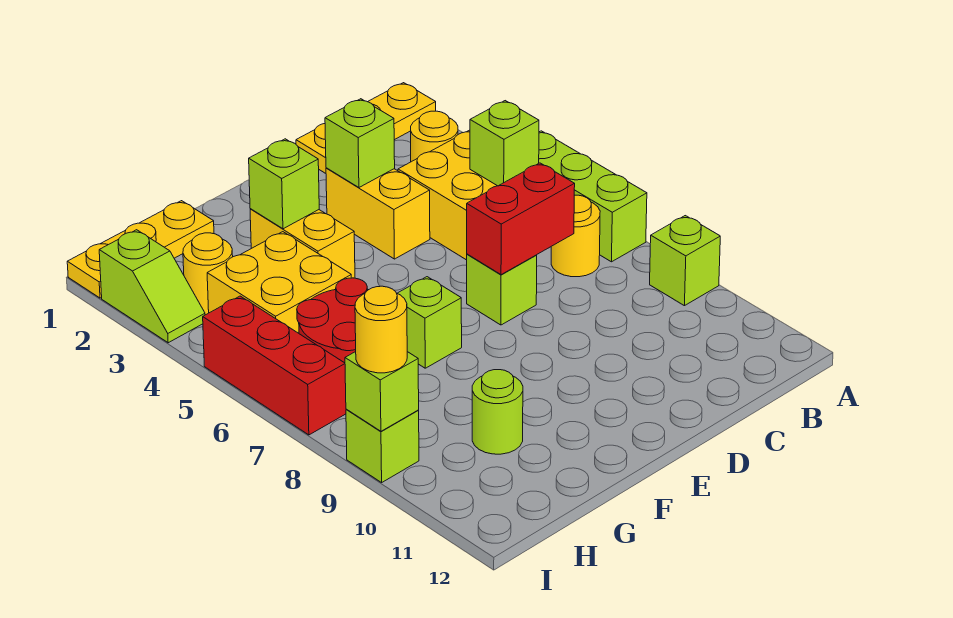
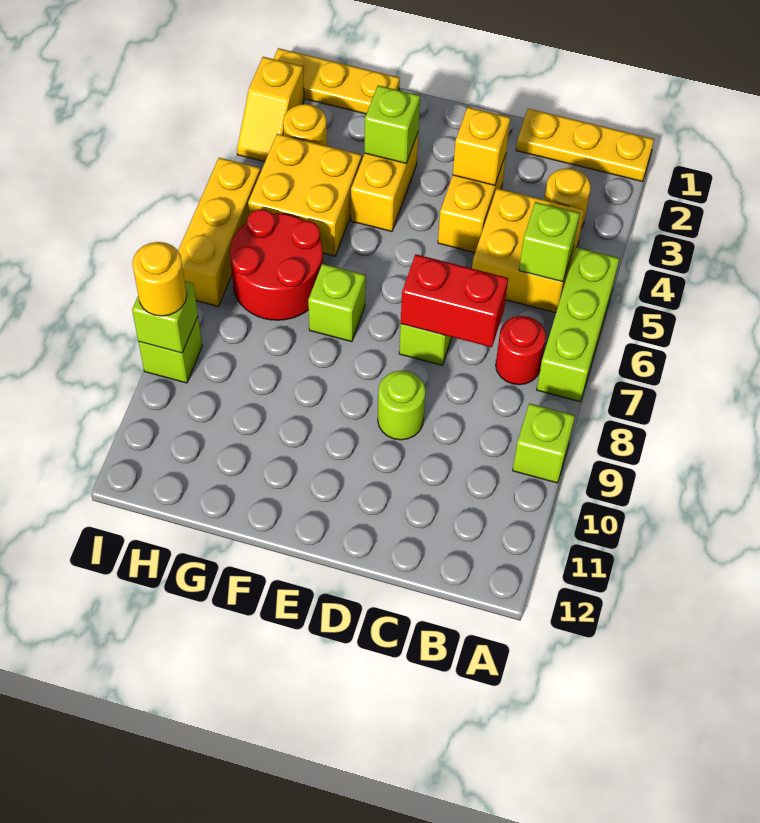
yellow round brick B7 level 1 -> red round brick B7 level 1
lime brick D3 level 2 -> yellow brick D3 level 2
lime round brick G10 level 1 -> lime round brick D9 level 1
lime slope I2:I3 level 1 top 2 -> yellow slope I2:I3 level 1 top 2
red brick I5:I7 level 1 -> yellow brick I5:I7 level 1

